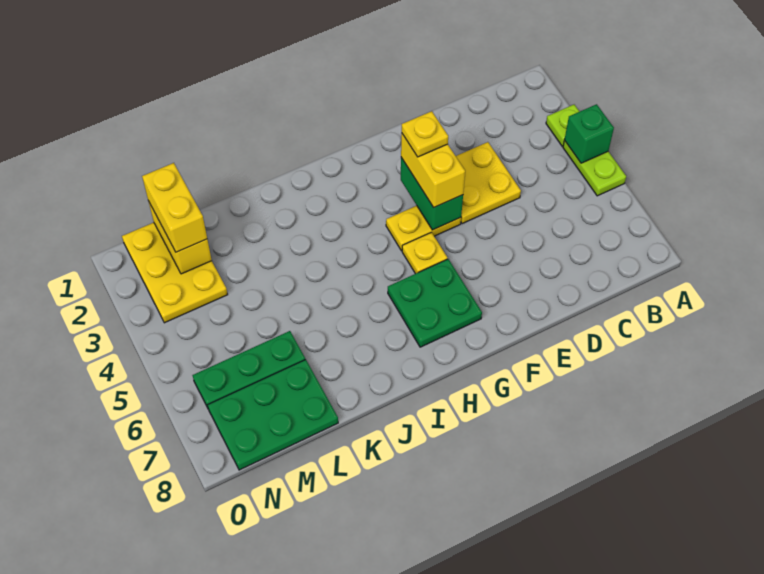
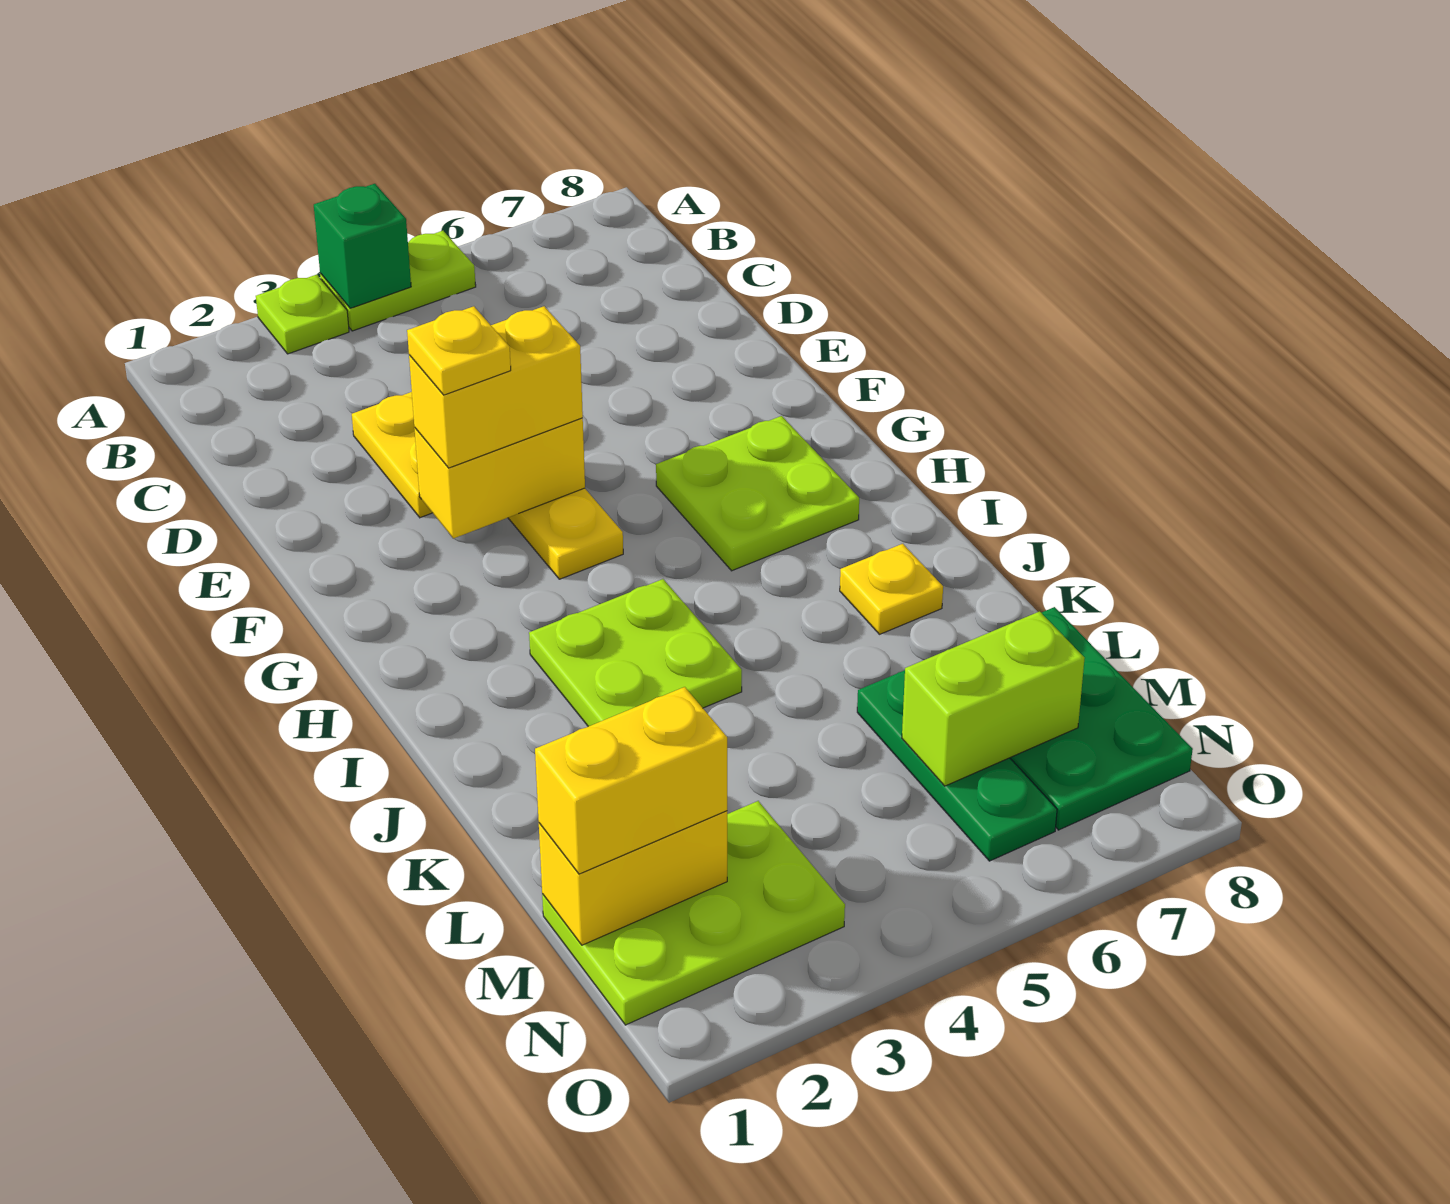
green brick F3:F4 level 2 -> yellow brick F3:F4 level 2
yellow plate G5 level 1 -> yellow plate J7 level 1
green plate G6:H7 level 1 -> lime plate G6:H7 level 1
none -> lime plate I3:J4 level 1
yellow plate M1:N3 level 1 -> lime plate M1:N3 level 1
none -> lime brick M6:M7 level 2

